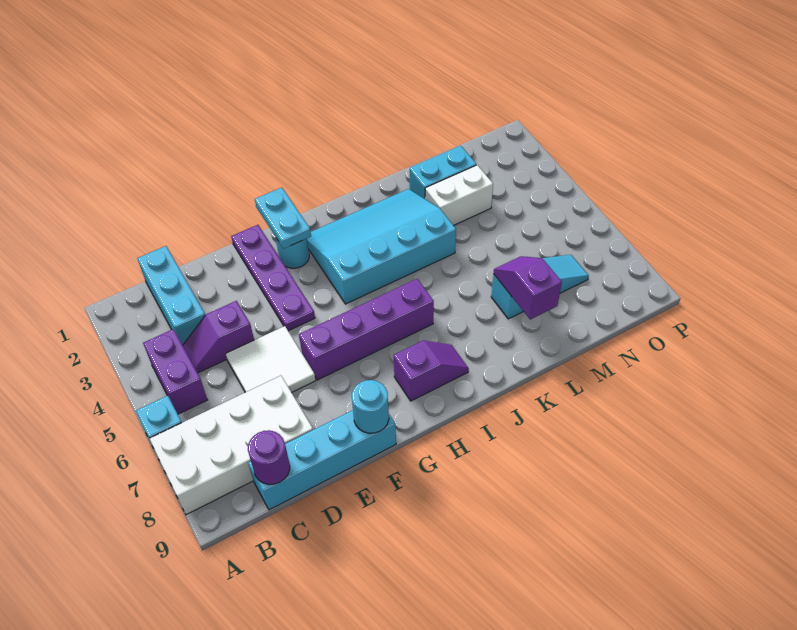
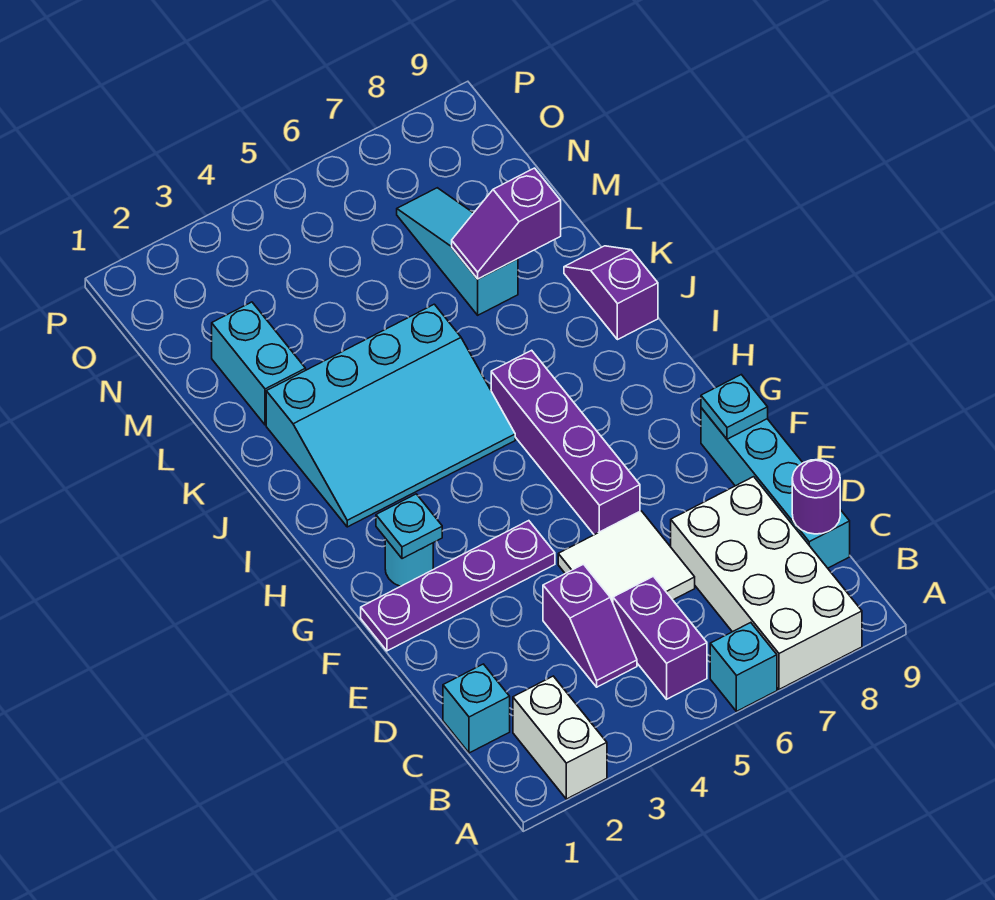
purple brick B4:B5 level 1 -> purple brick B5:C5 level 1
cyan brick C1:C3 level 1 -> cyan brick C1 level 1
cyan round brick F9 level 2 -> cyan plate F9 level 2
cyan plate G1:G2 level 2 -> cyan plate G2 level 2
cyan slope H2:K4 level 1 top 4 -> cyan slope I2:K5 level 1 top K
purple slope H8:I8 level 1 top H -> purple slope J9:K9 level 1 top J
white brick L3:M3 level 1 -> white brick A2:B2 level 1

